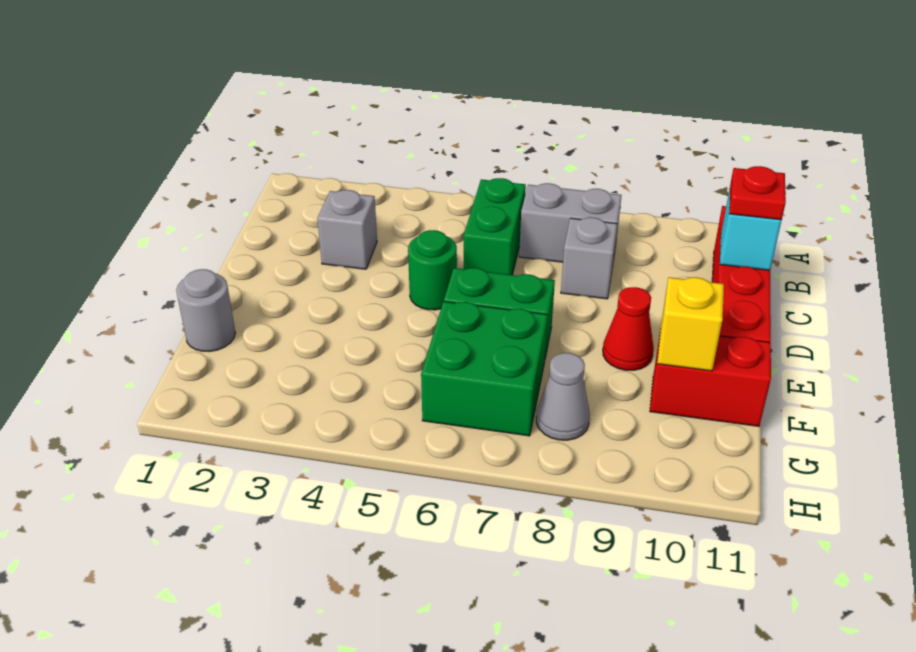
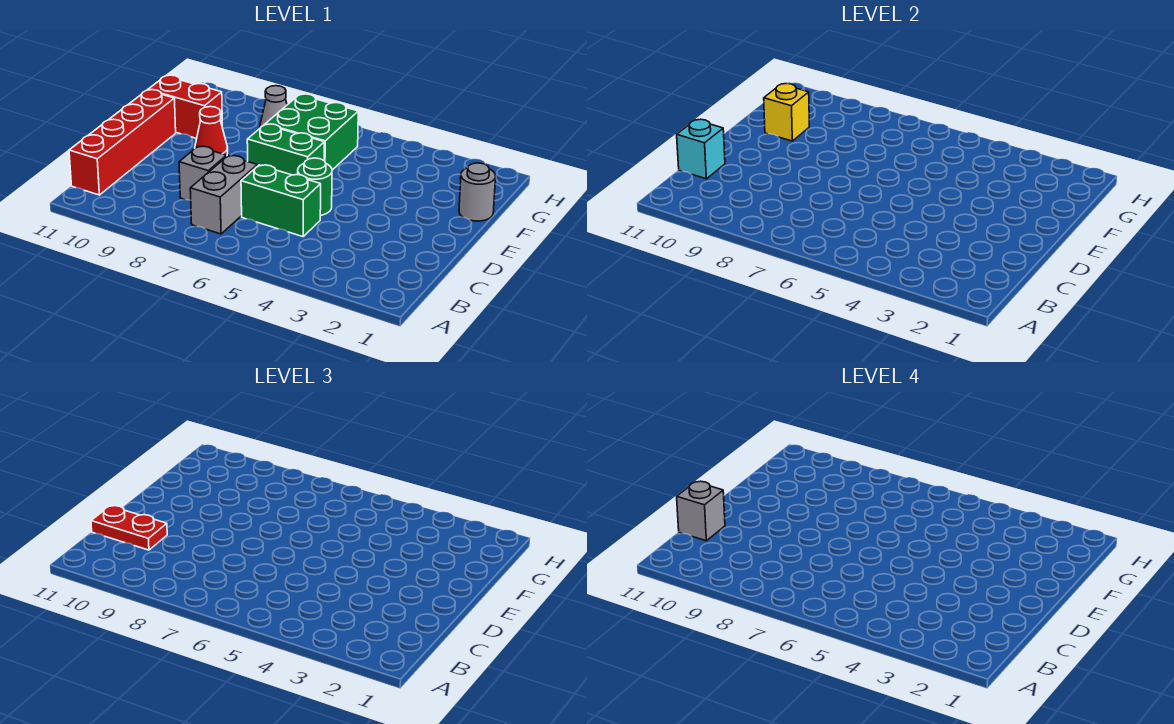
green brick B6:C6 level 1 -> green brick C5:C6 level 1
grey brick B7:B8 level 1 -> grey brick B7:C7 level 1
grey brick C3 level 1 -> grey brick C11 level 4
red plate C11 level 3 -> red plate C10:C11 level 3

